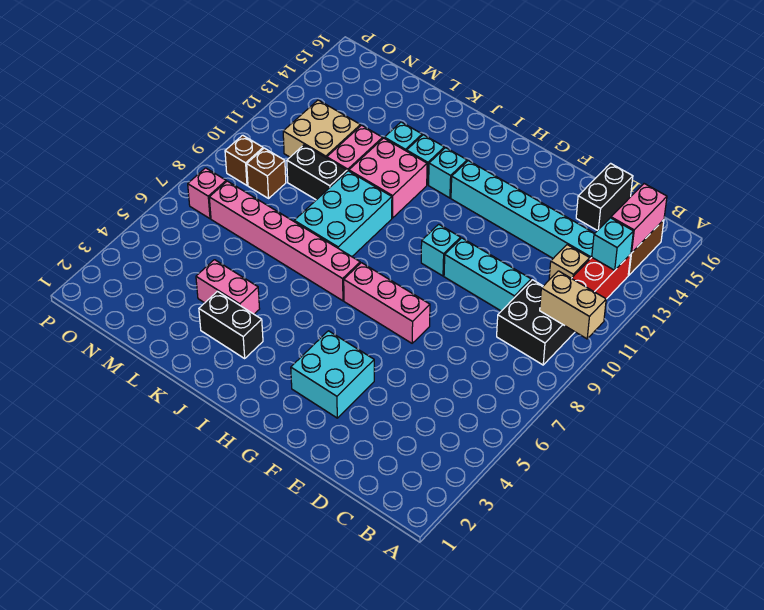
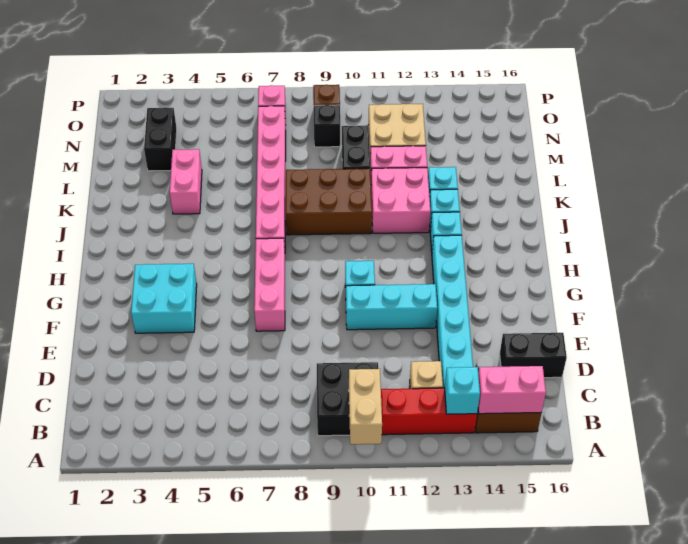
cyan brick D10:F10 level 1 -> cyan brick F10:F12 level 1
black brick J3:K3 level 1 -> black brick M3:N3 level 1
cyan brick J8:K10 level 1 -> brown brick J8:K10 level 1
brown brick N9 level 1 -> black brick N9 level 1

